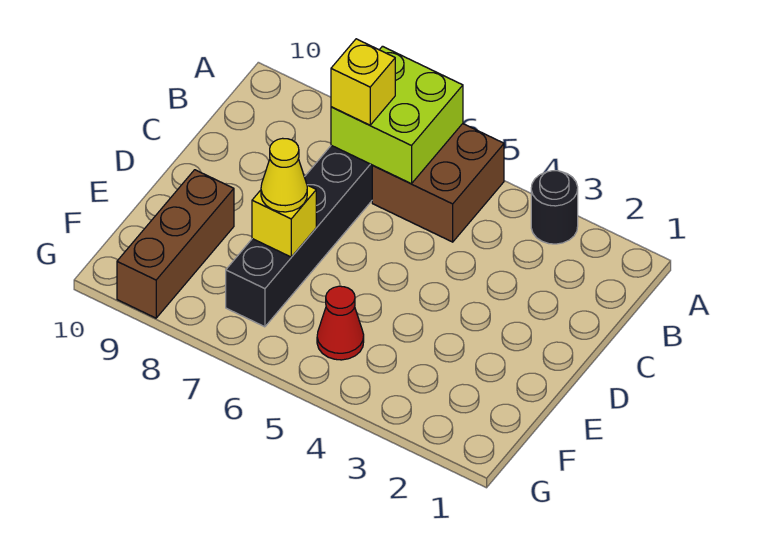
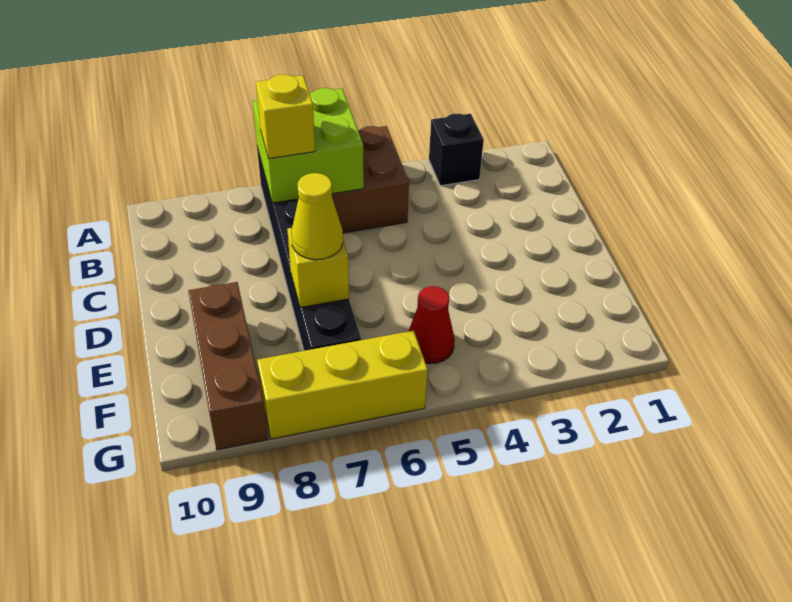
black round brick A3 level 1 -> black brick A3 level 1
none -> yellow brick G6:G8 level 1

